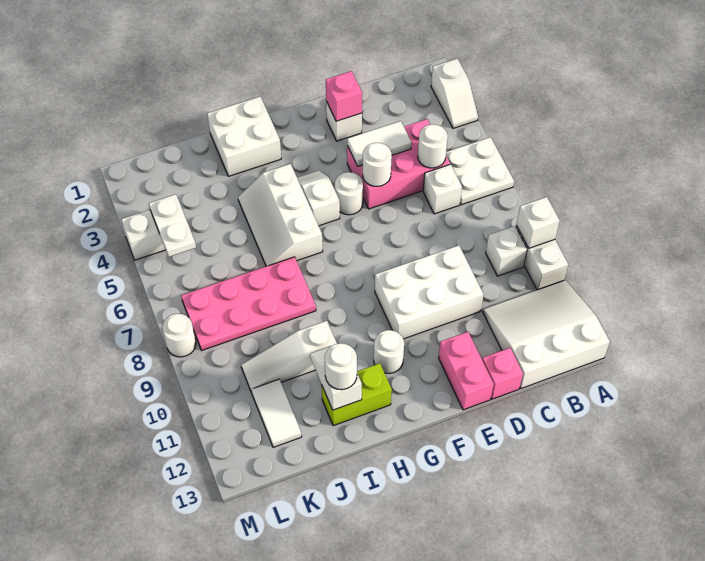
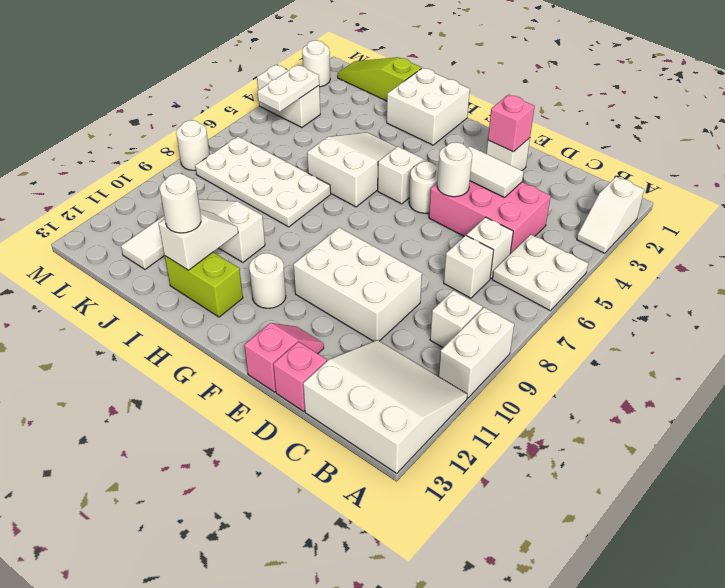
white brick A9 level 2 -> white brick C7 level 1
white round brick C5 level 2 -> white round brick M2 level 1
pink brick E12:E13 level 1 -> pink slope E12:E13 level 1 top 13
white slope H4:I6 level 1 top H -> white slope H4:I6 level 1 top 6
pink plate I7:L8 level 1 -> white plate I7:L8 level 1
none -> lime slope J1:L1 level 1 top J

